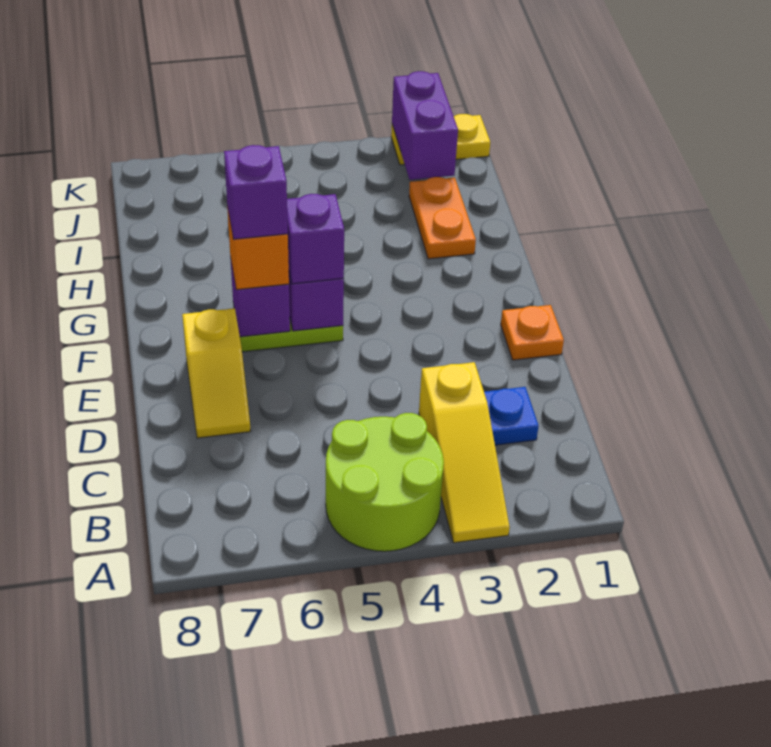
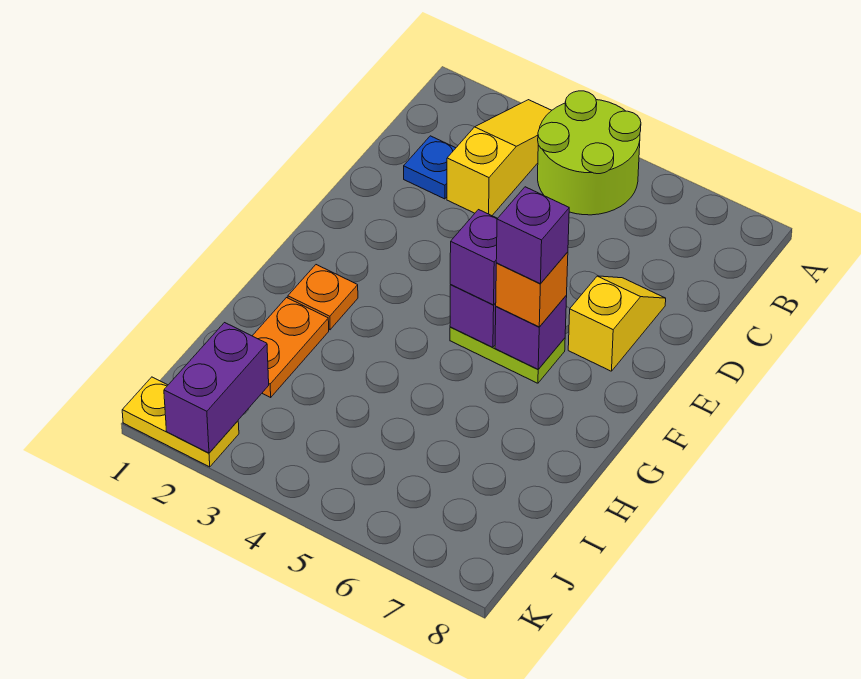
orange plate E1 level 1 -> orange plate G2 level 1

